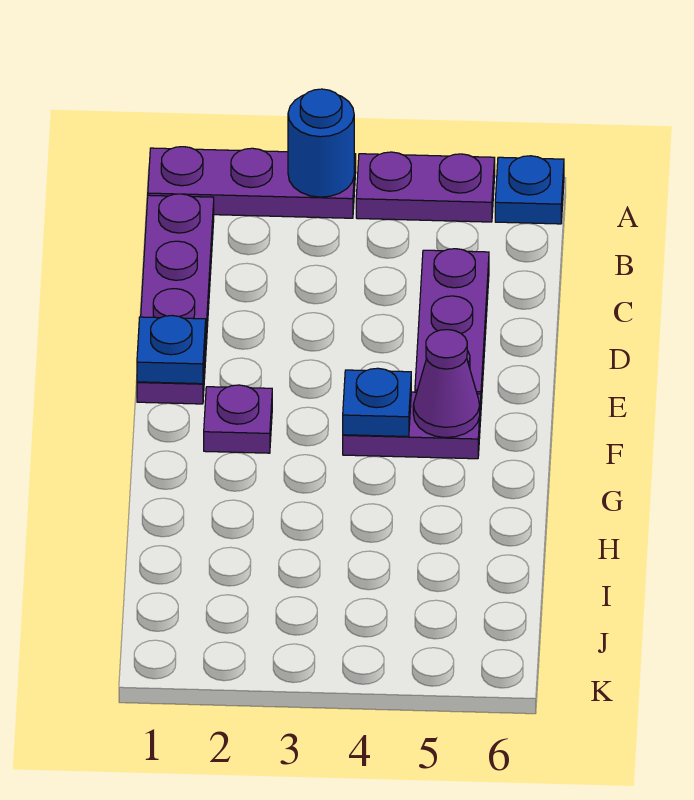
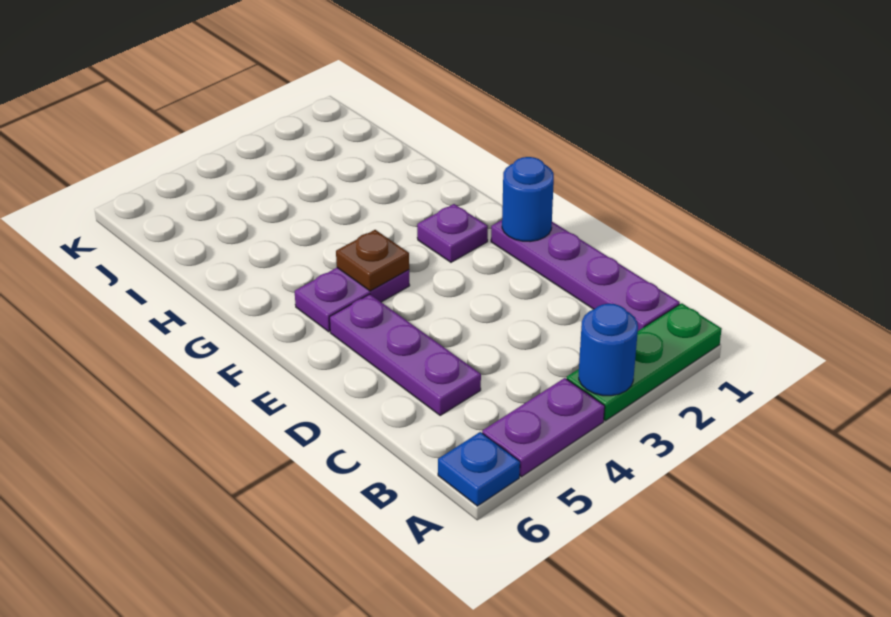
purple plate A1:A3 level 1 -> green plate A1:A3 level 1
blue plate E1 level 2 -> blue round brick E1 level 2
blue plate F4 level 2 -> brown plate F4 level 2
purple cone F5 level 2 -> none

